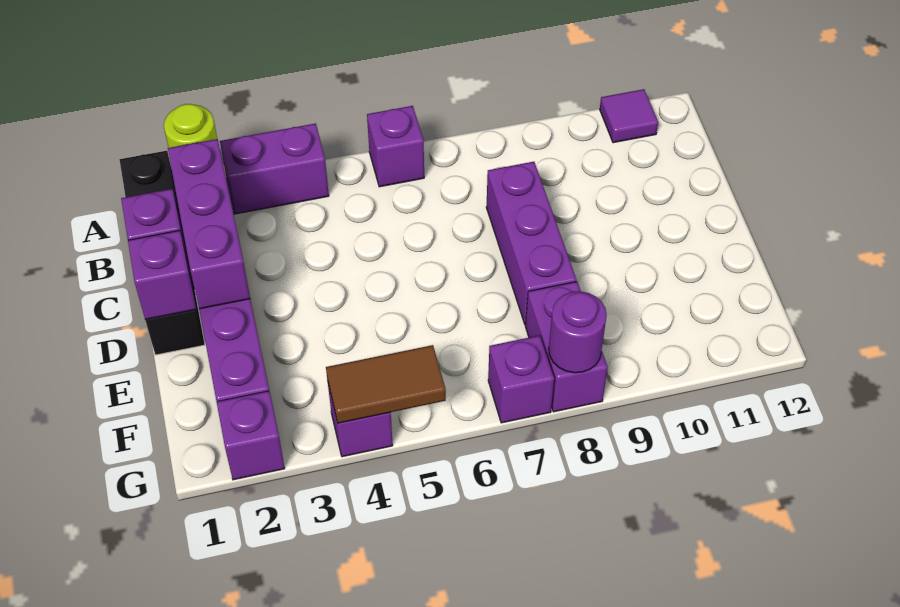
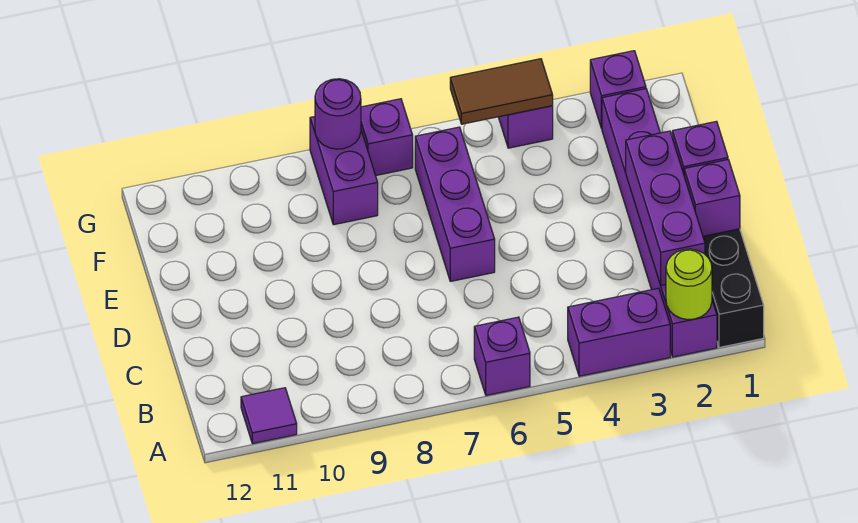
purple brick C8:E8 level 1 -> purple brick D6:F6 level 1

